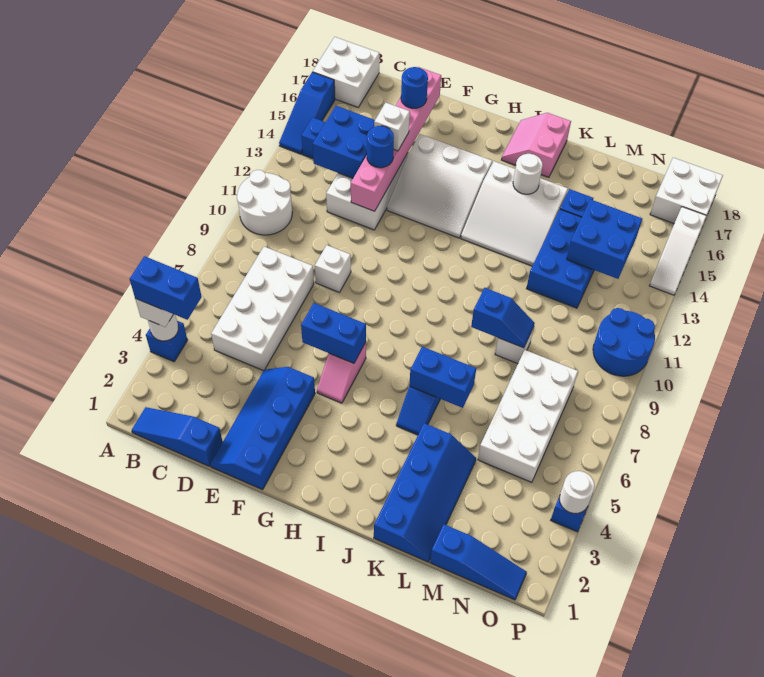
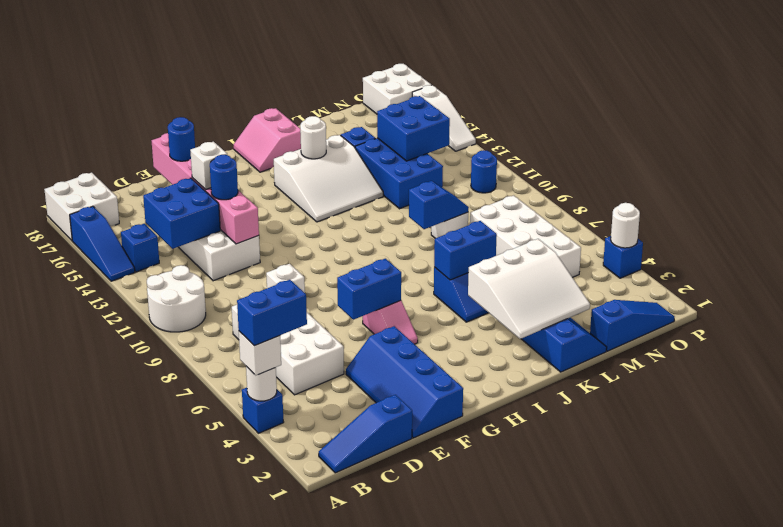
white slope F13:H15 level 1 top 15 -> white slope J2:L4 level 2 top 4
blue round brick O10:P11 level 1 -> blue round brick O11 level 1

